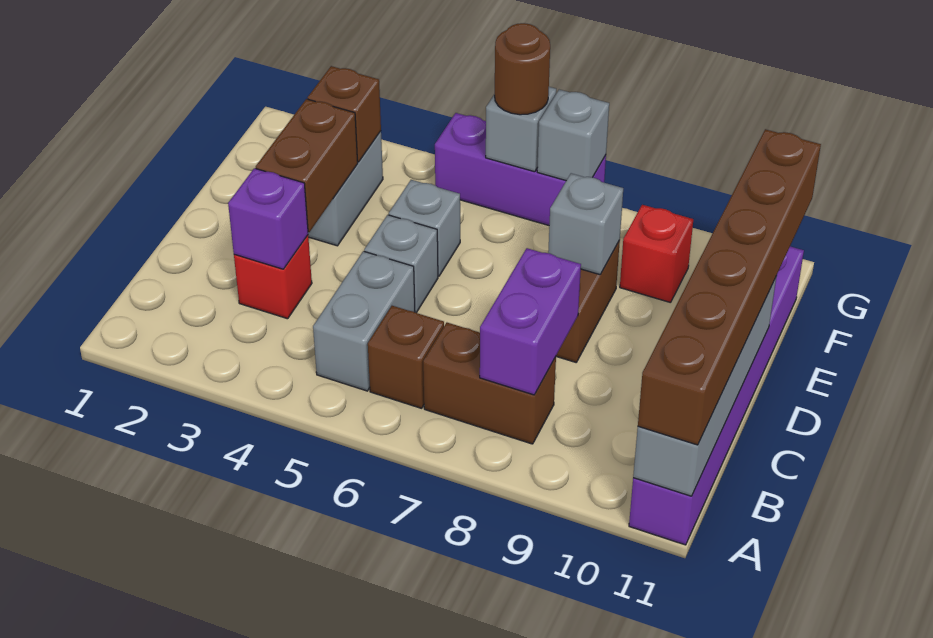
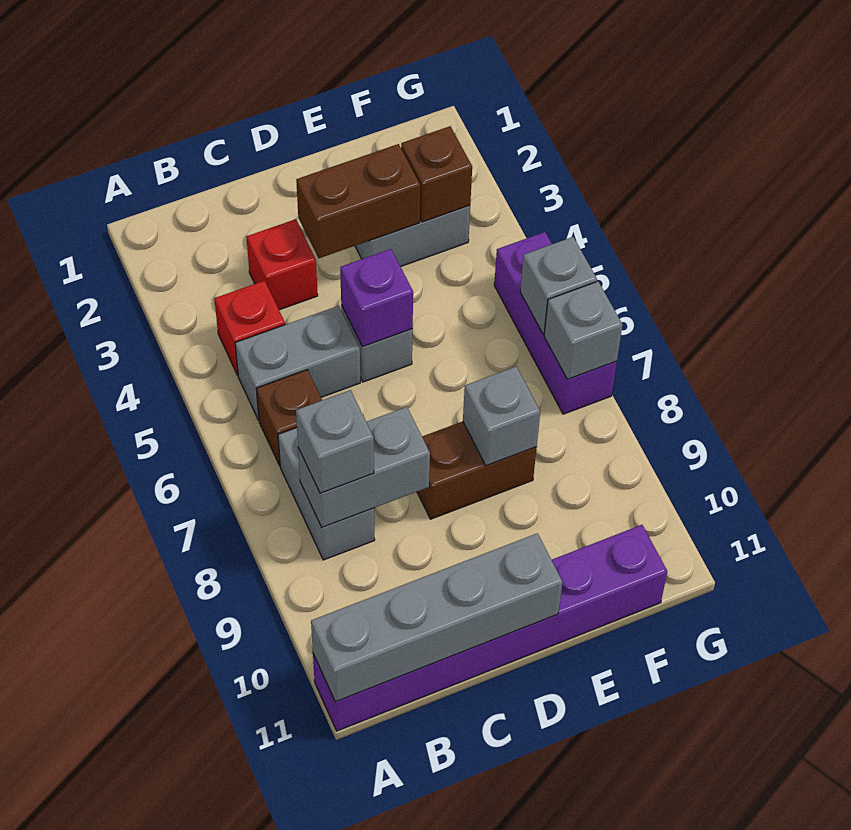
brown brick A11:F11 level 3 -> none
brown brick B7:B8 level 1 -> grey brick B7:B8 level 1
purple brick B8:C8 level 2 -> grey brick B8:C8 level 2
purple brick C3 level 2 -> purple brick D5 level 2
grey brick E5 level 1 -> grey brick B8 level 3
red brick F9 level 1 -> red brick B4 level 1
brown round brick G6 level 3 -> none

